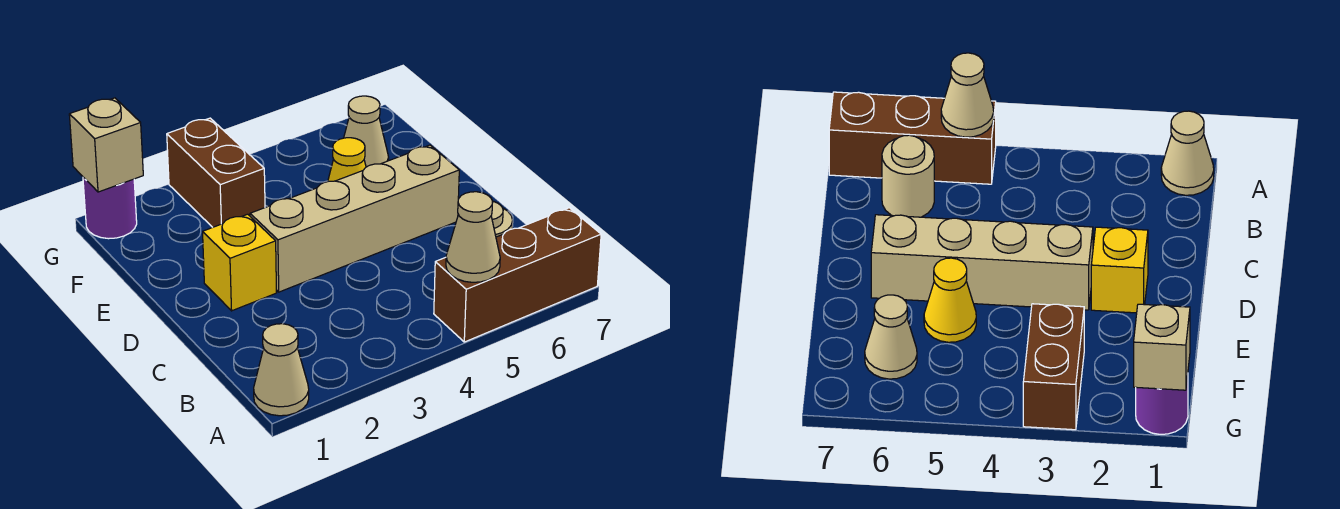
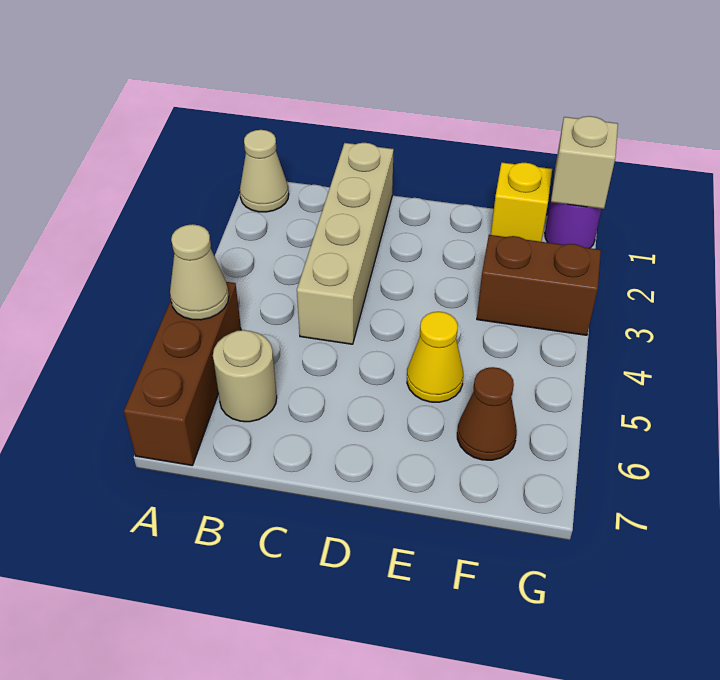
yellow brick D2 level 1 -> yellow brick F1 level 1
tan brick D3:D6 level 1 -> tan brick C1:C4 level 1
tan cone F6 level 1 -> brown cone F6 level 1

